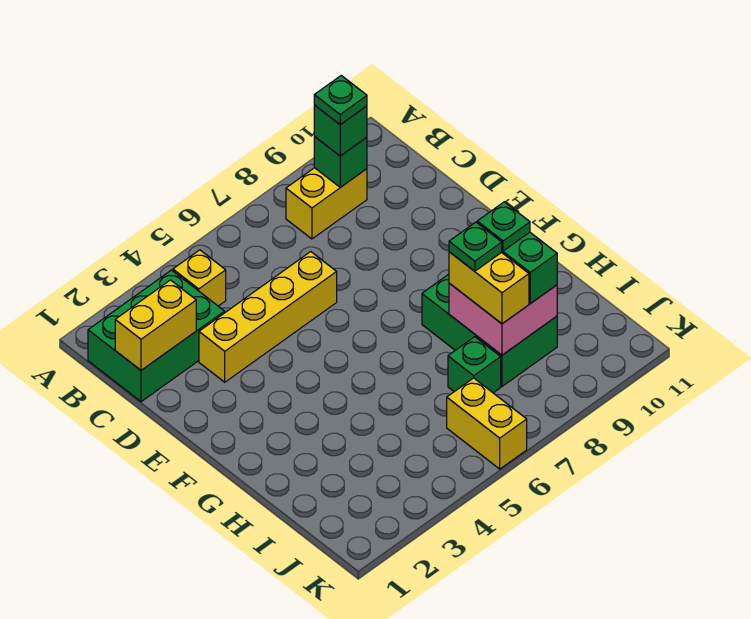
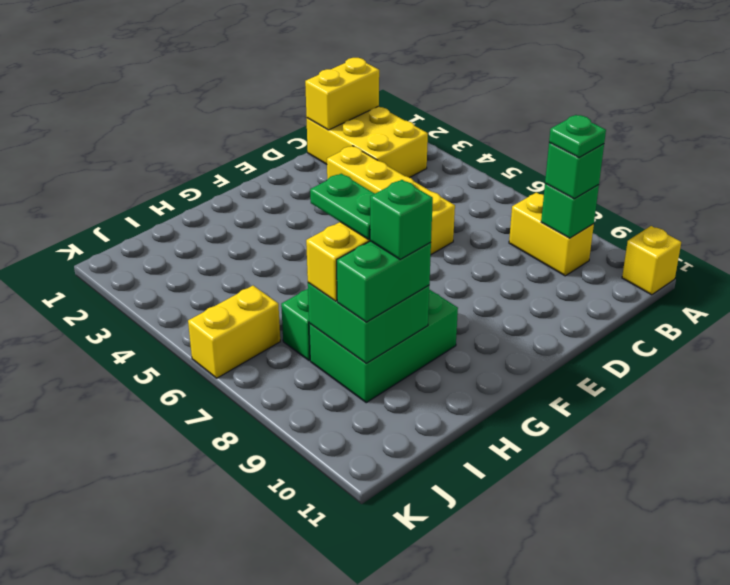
green brick B1:C3 level 1 -> yellow brick B1:C3 level 1
yellow brick B4 level 1 -> yellow brick A11 level 1
yellow brick C1:C2 level 2 -> yellow brick B1:C1 level 2
pink brick H8:I9 level 2 -> green brick H8:I9 level 2
green plate H8 level 4 -> green plate H7:H8 level 4
green plate H9 level 4 -> green brick H9 level 4

